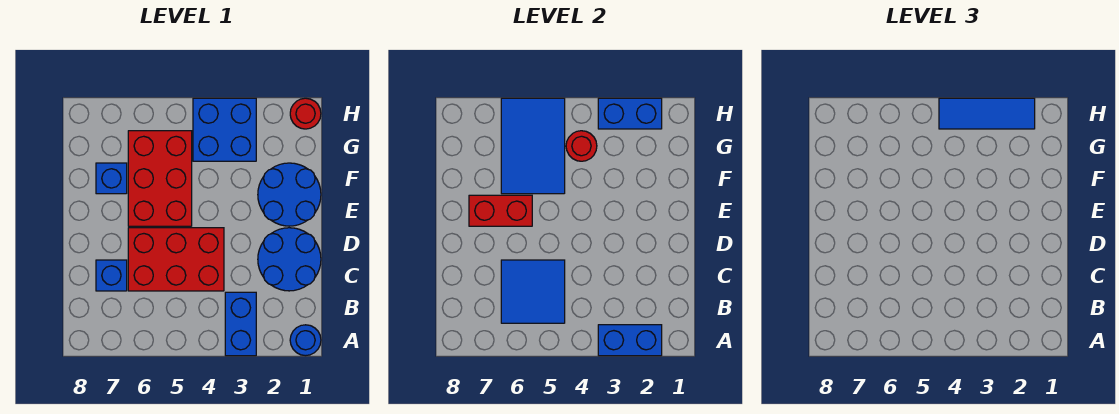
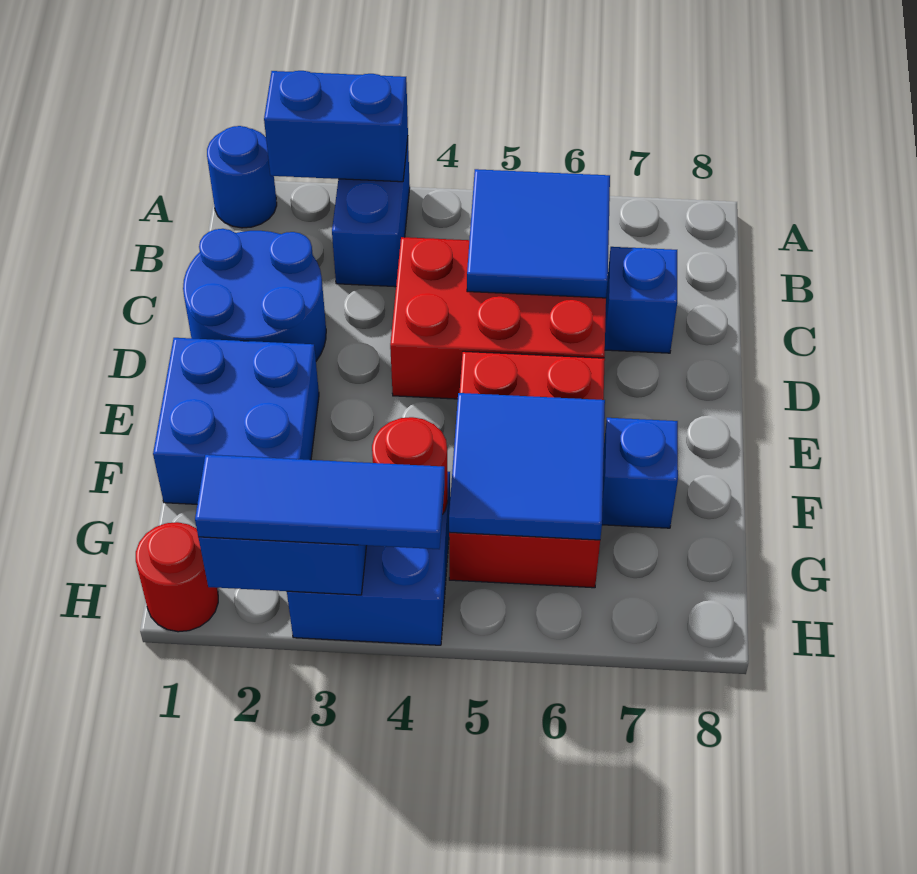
blue round brick E1:F2 level 1 -> blue brick E1:F2 level 1
red brick E6:E7 level 2 -> none
blue tile F5:H6 level 2 -> blue tile F5:G6 level 2

